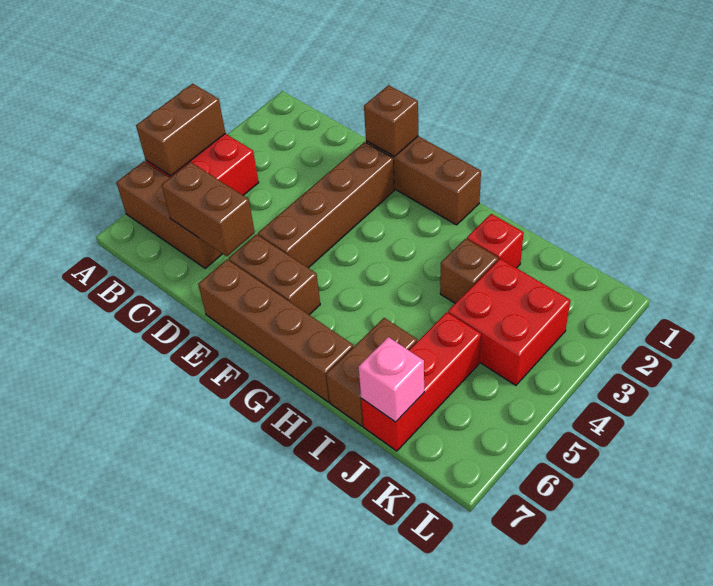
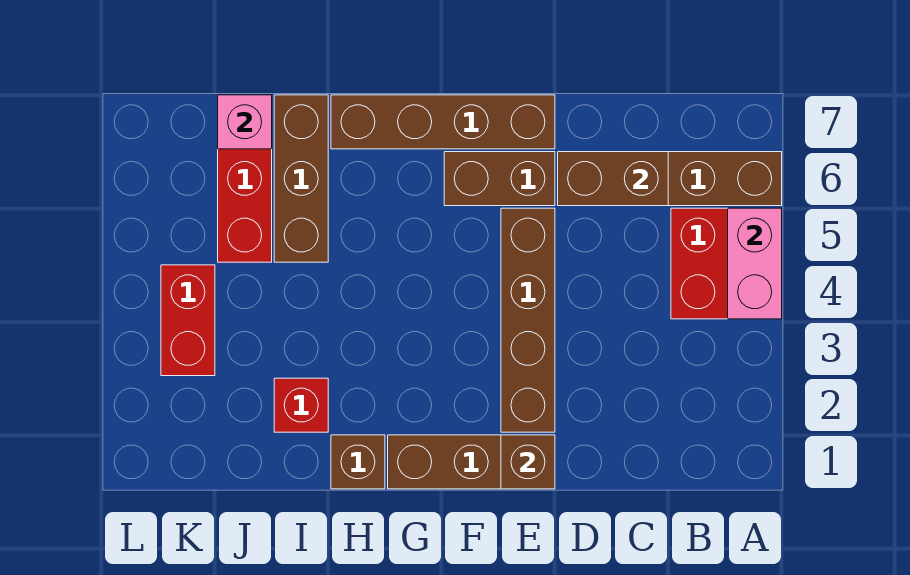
brown brick A4:A5 level 2 -> pink brick A4:A5 level 2
brown brick I3 level 1 -> brown brick H1 level 1
brown brick I6:I7 level 1 -> brown brick I5:I7 level 1
red brick J3:K4 level 1 -> red brick K3:K4 level 1

